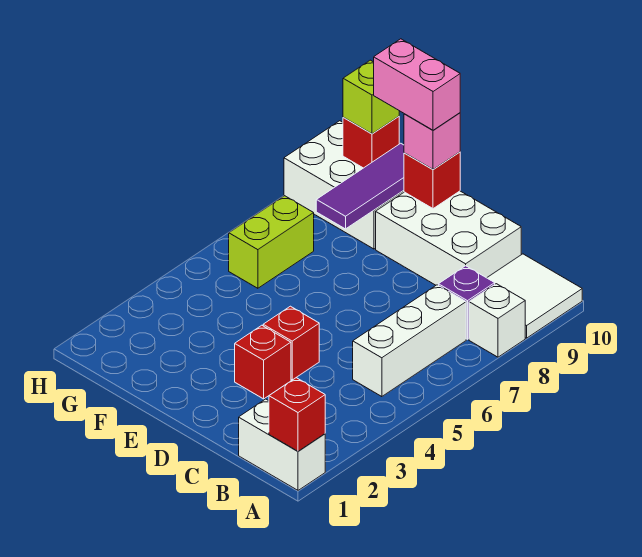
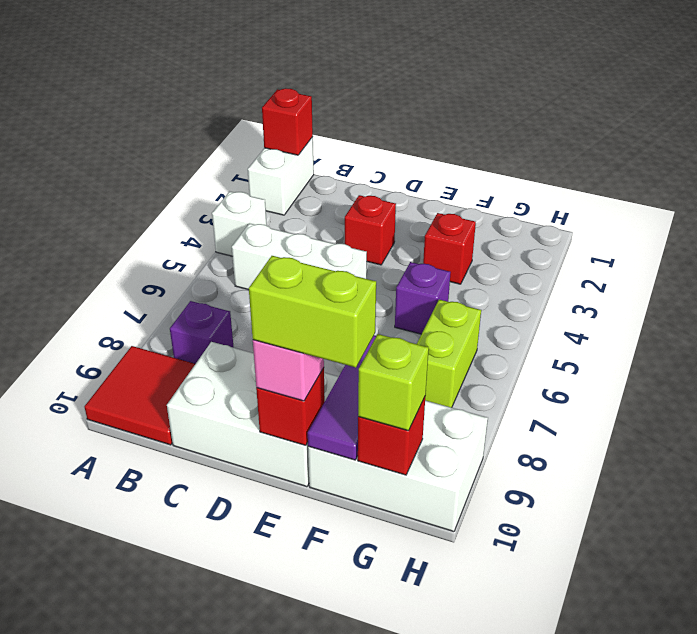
white brick A1:B1 level 1 -> white brick A1:A2 level 1
white brick A8 level 1 -> white brick A4 level 1
white tile A9:B10 level 1 -> red tile A9:B10 level 1
white brick B5:B7 level 1 -> white brick B5:D5 level 1
red brick D4 level 1 -> red brick F3 level 1
pink brick E10:F10 level 4 -> lime brick E10:F10 level 4
none -> purple brick F5 level 1

